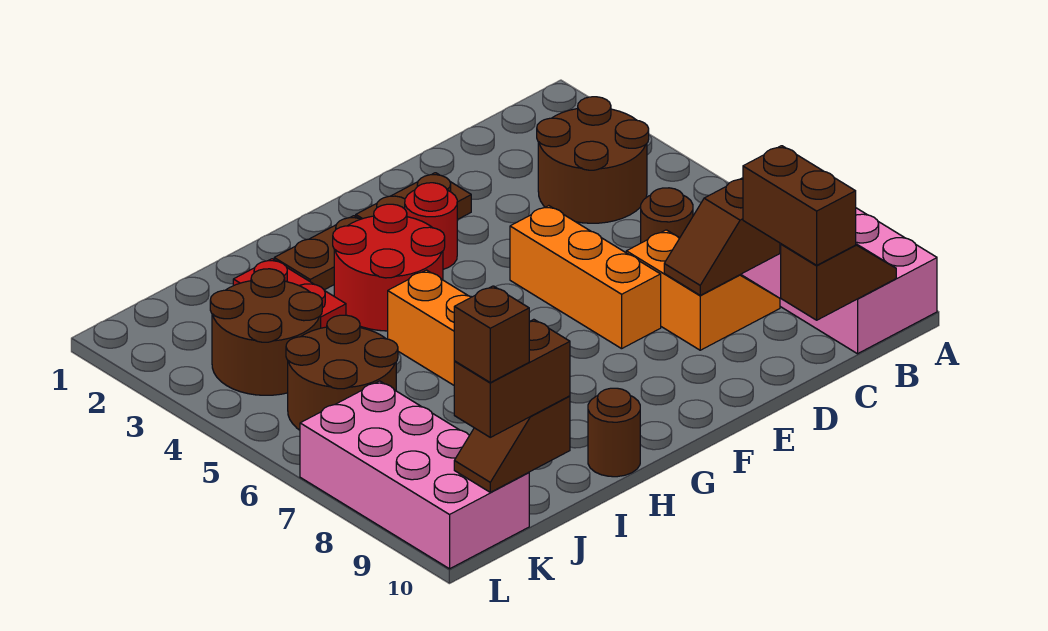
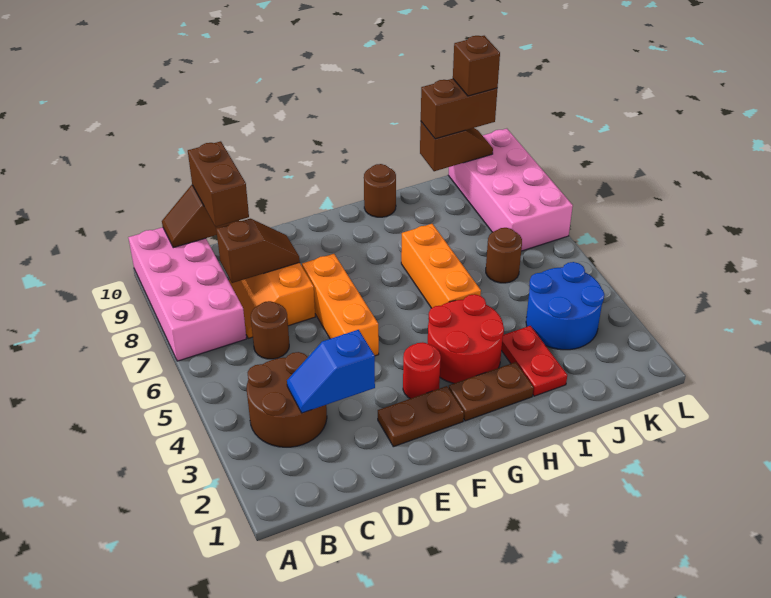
none -> blue slope C3:D3 level 2 top D
brown round brick J3:K4 level 1 -> blue round brick J3:K4 level 1
brown round brick J5:K6 level 1 -> brown round brick J6 level 1

